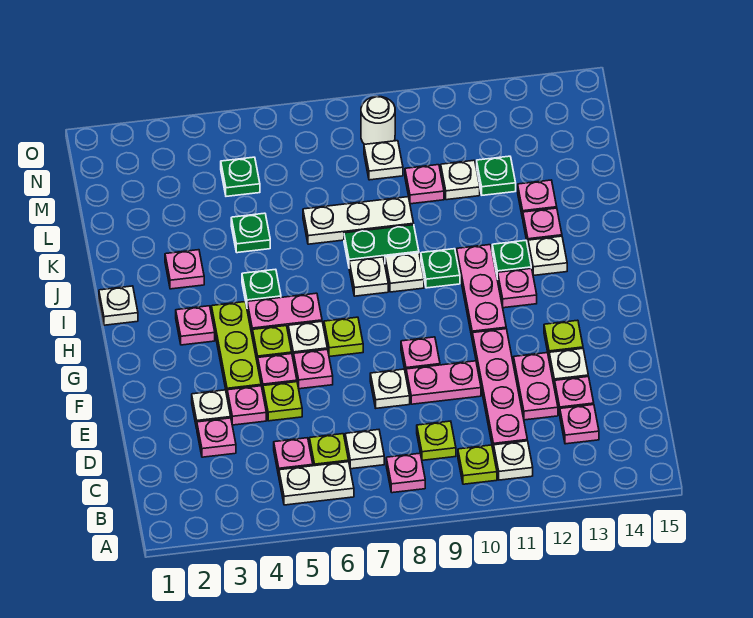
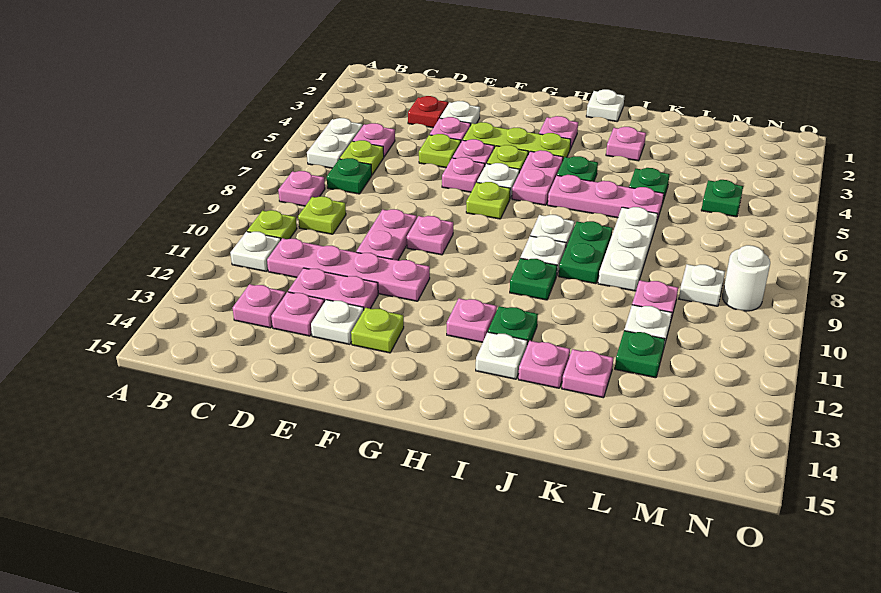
white plate C7 level 1 -> green plate C7 level 1
pink plate D3 level 1 -> red plate D3 level 1
white plate E8 level 1 -> none
pink plate G11:I11 level 1 -> pink plate I6:K6 level 1

